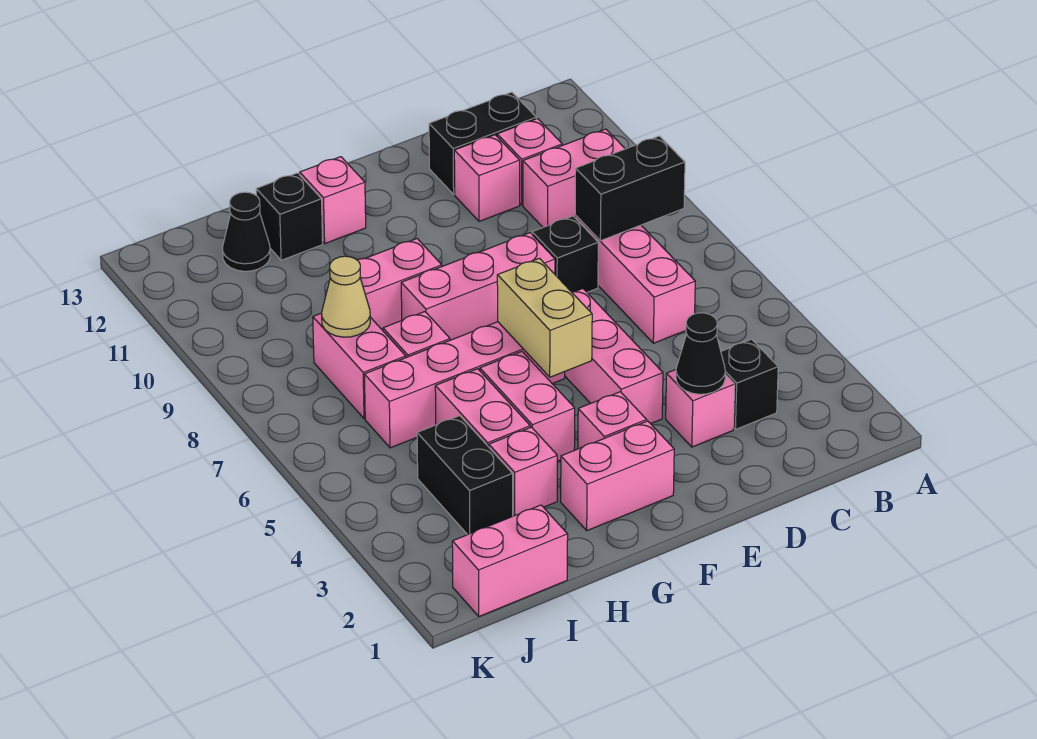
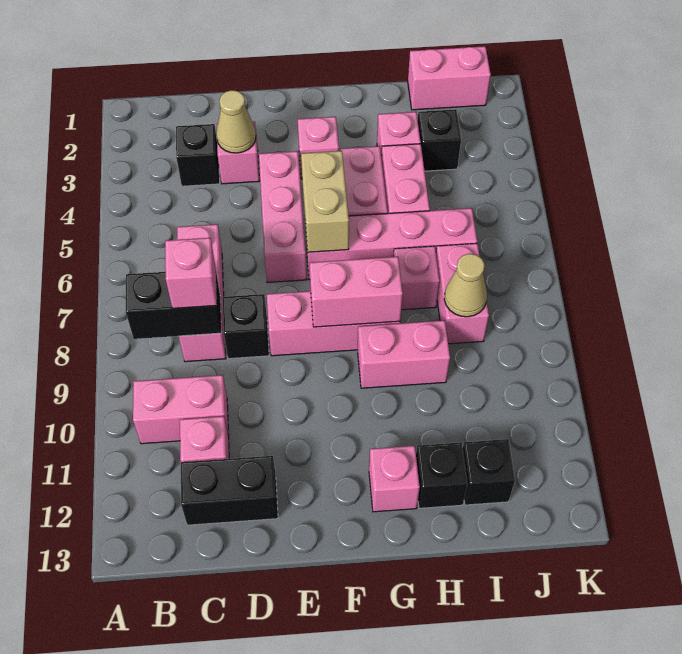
black cone D3 level 2 -> tan cone D3 level 2
pink brick D11 level 1 -> pink brick C8 level 3
pink brick F2:G2 level 1 -> pink brick F8:G8 level 2
black brick I3:I4 level 1 -> black brick I3 level 1
black cone I12 level 1 -> black brick I12 level 1

